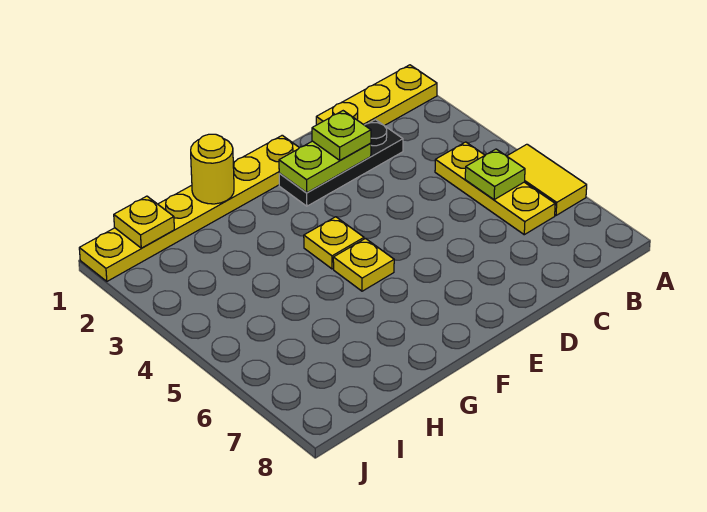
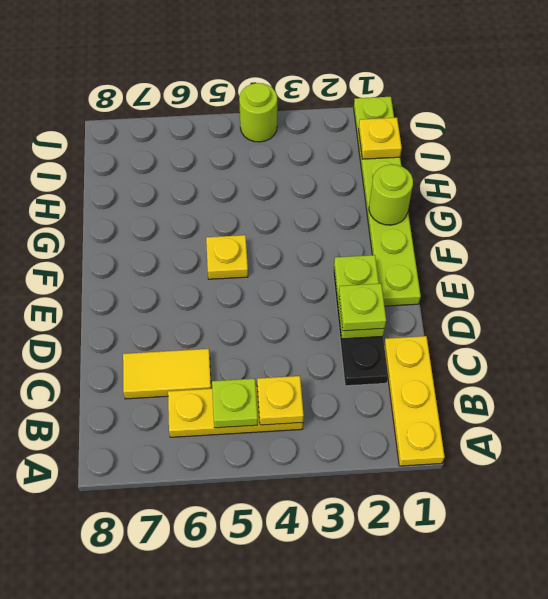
yellow tile A5:A6 level 1 -> yellow tile C6:C7 level 1
yellow plate E1:J1 level 1 -> lime plate E1:J1 level 1
yellow plate F4 level 1 -> yellow plate B4 level 2
yellow round brick G1 level 2 -> lime round brick G1 level 2
none -> lime round brick J4 level 1

